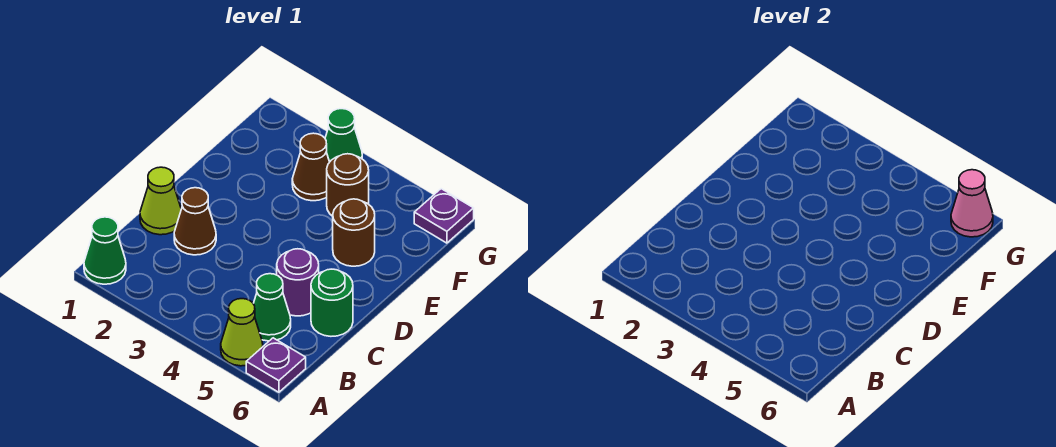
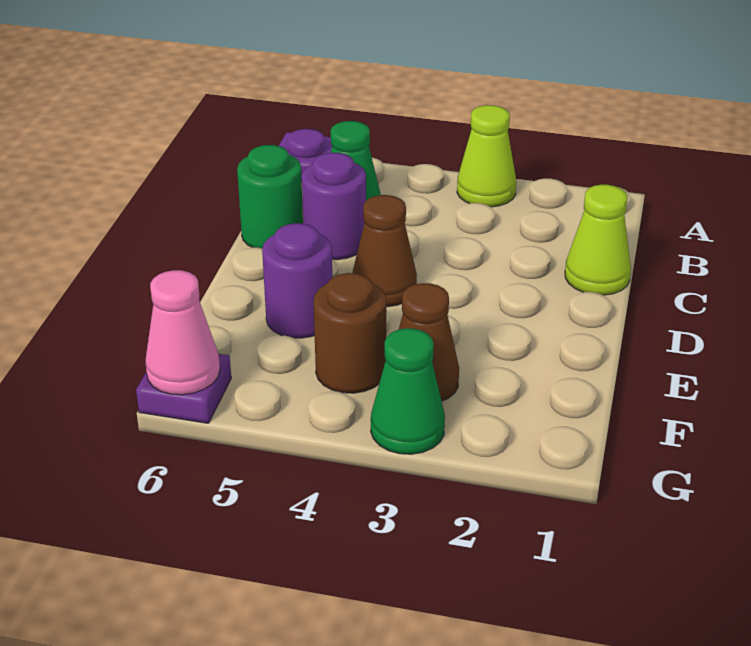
green cone A1 level 1 -> none
lime cone A5 level 1 -> lime cone A3 level 1
brown cone C2 level 1 -> brown cone D4 level 1
brown round brick E5 level 1 -> purple round brick E5 level 1

